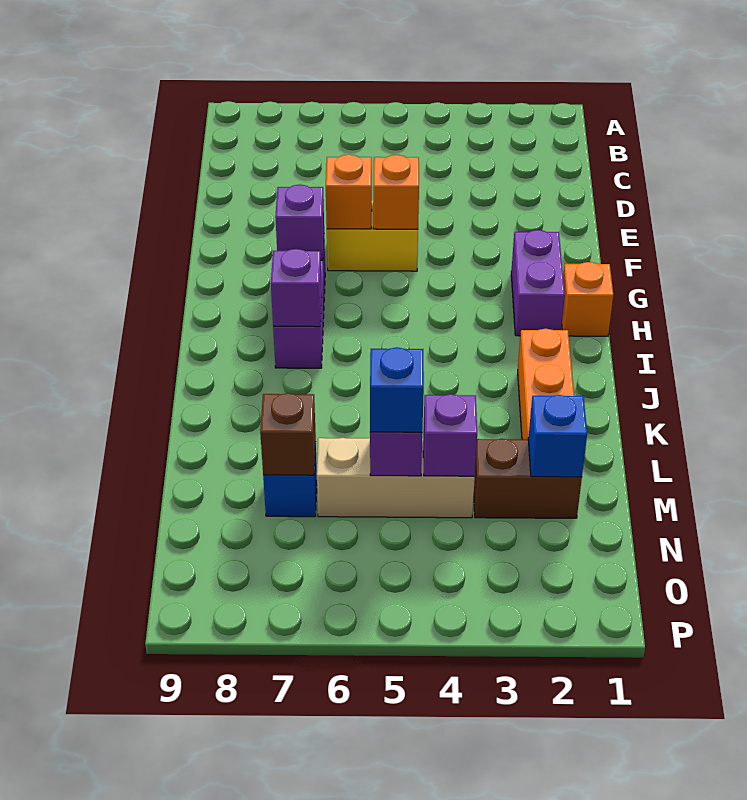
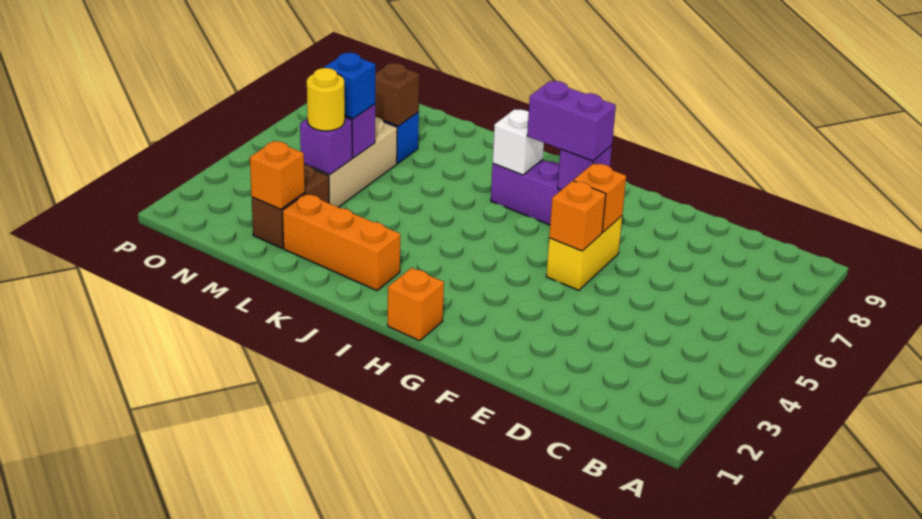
purple brick G2:H2 level 1 -> purple brick G7:H7 level 3
purple brick I7 level 2 -> white brick I7 level 2
blue brick M2 level 2 -> orange brick M2 level 2
none -> yellow round brick M4 level 3

